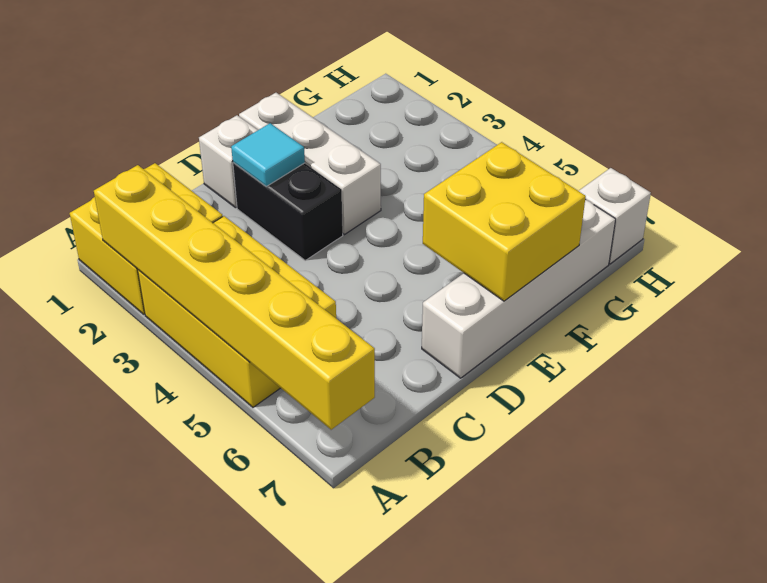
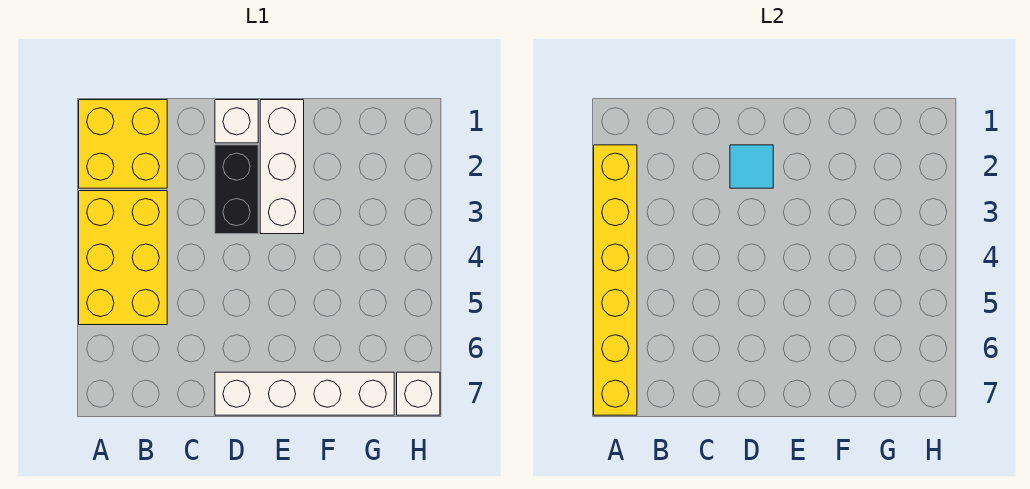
yellow brick E6:F7 level 2 -> none

